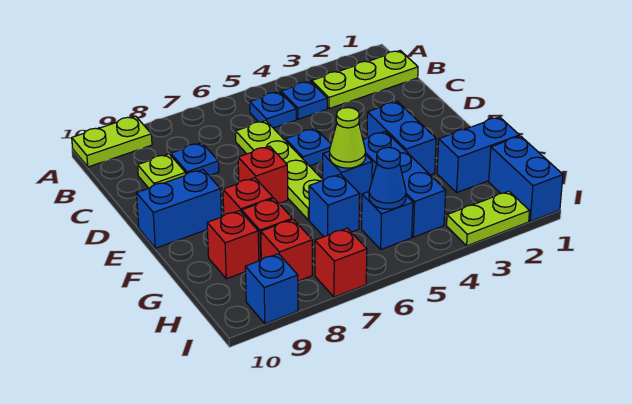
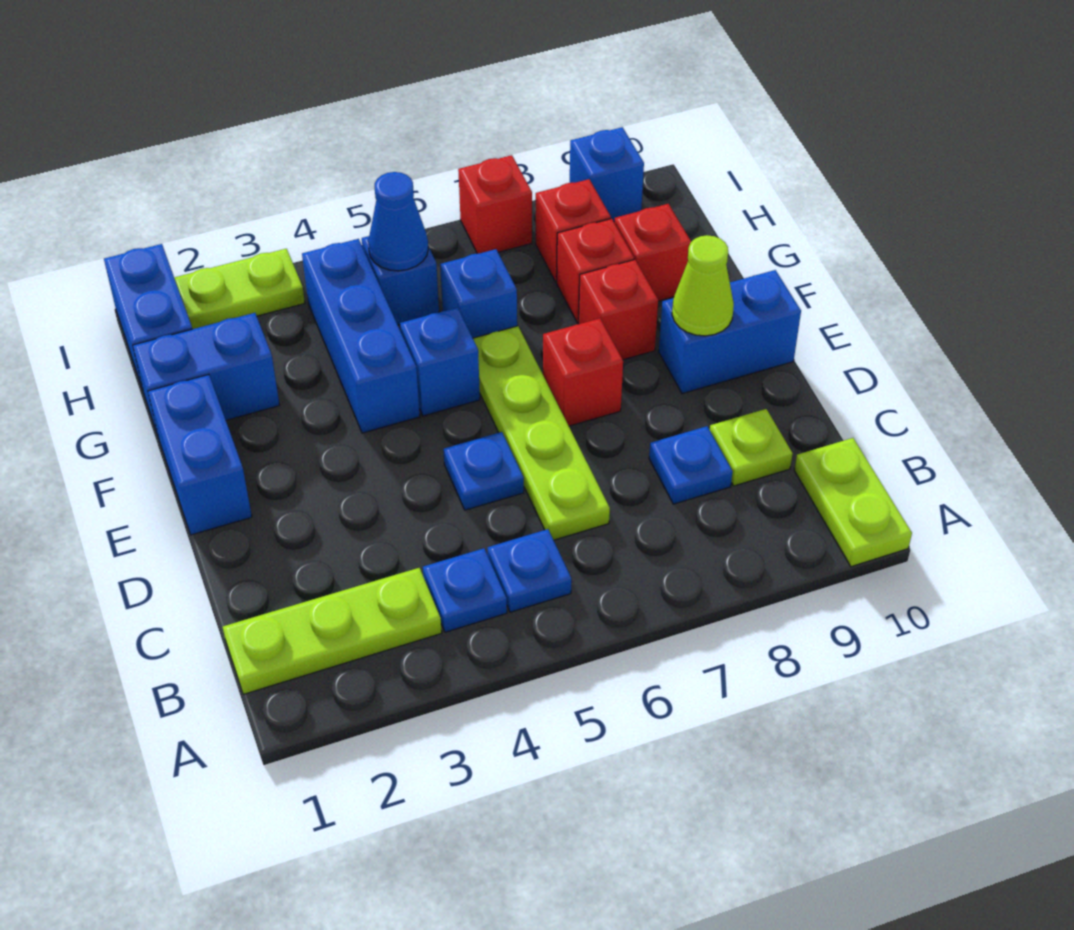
lime plate A9:A10 level 1 -> lime plate A10:B10 level 1
blue brick E3:F3 level 1 -> blue brick E1:F1 level 1
lime cone F5 level 2 -> lime cone E9 level 2

